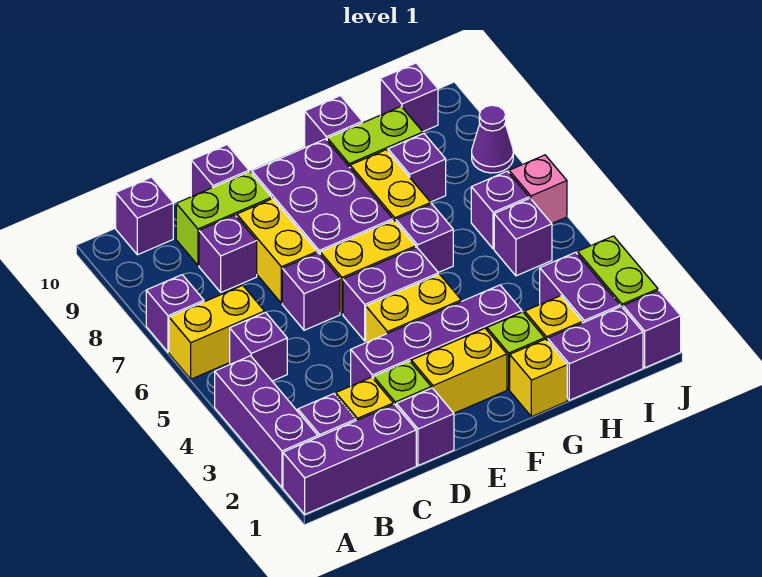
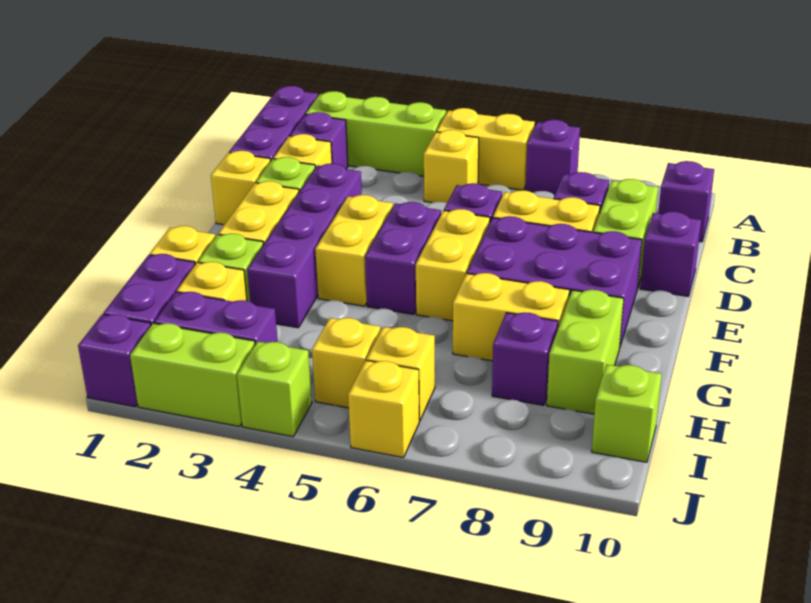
purple brick A2:A4 level 1 -> lime brick A2:A4 level 1
yellow brick A6:B6 level 1 -> yellow brick A5:A6 level 1
purple brick B5 level 1 -> yellow brick B5 level 1
purple brick D1 level 1 -> yellow brick D1 level 1
purple brick G6 level 1 -> none
purple brick G10 level 1 -> none
purple brick I5 level 1 -> yellow brick I5 level 1
purple brick I6 level 1 -> yellow brick I6 level 1
purple brick I10 level 1 -> lime brick I10 level 1
none -> lime brick J4 level 1
pink brick J6 level 1 -> yellow brick J6 level 1
purple cone J8 level 1 -> none

